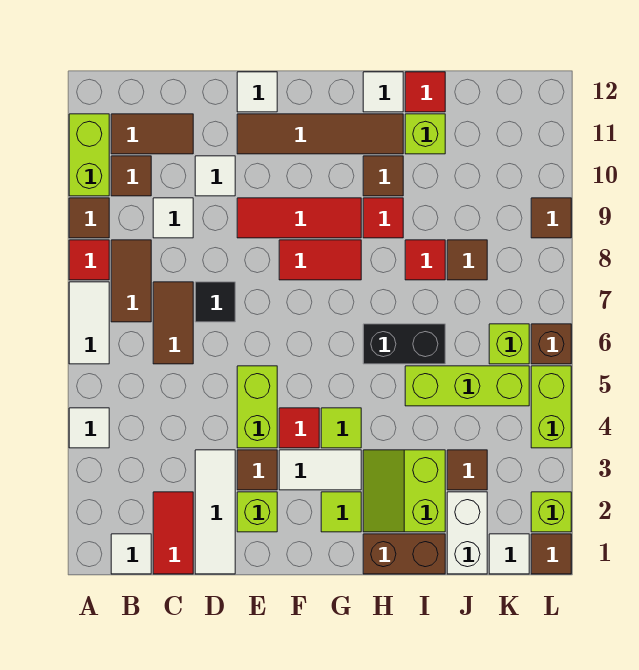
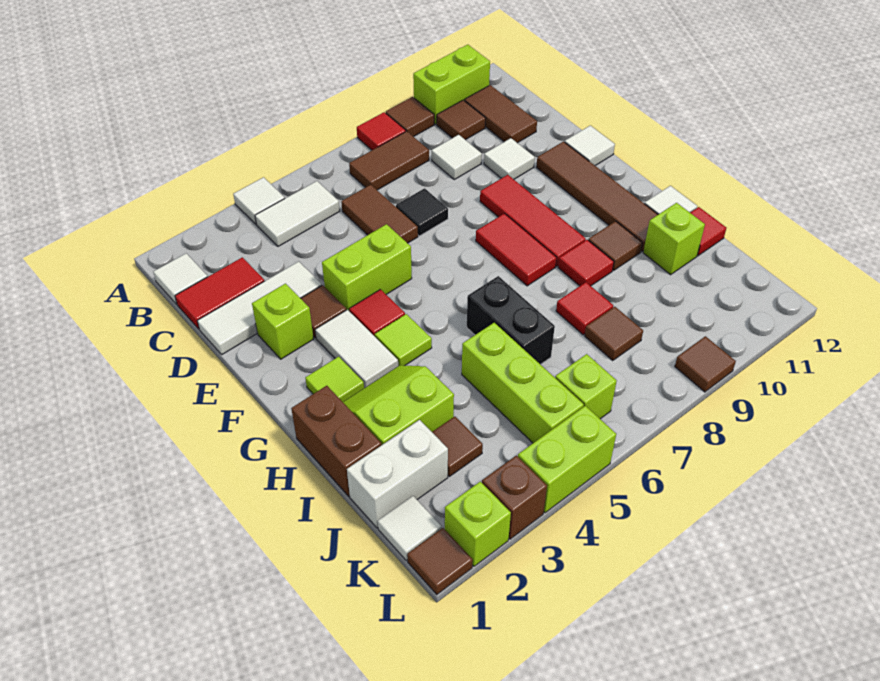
white tile A6:A7 level 1 -> white tile B4:B5 level 1
brown tile C6:C7 level 1 -> brown tile C6:D6 level 1
brown brick L6 level 1 -> brown brick L3 level 1

